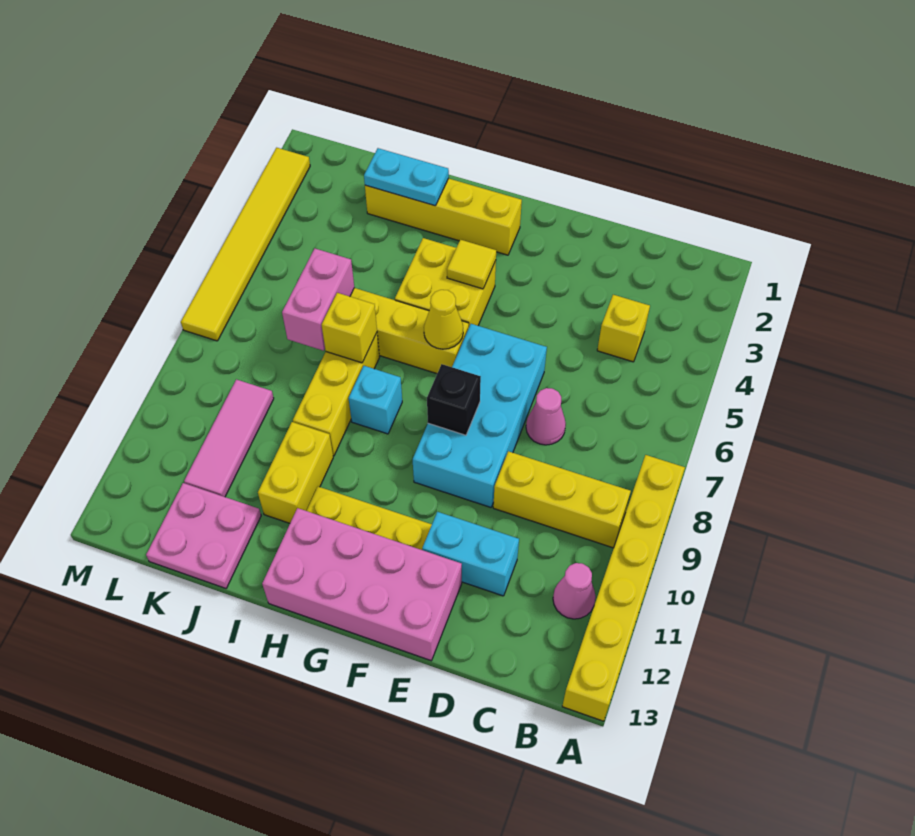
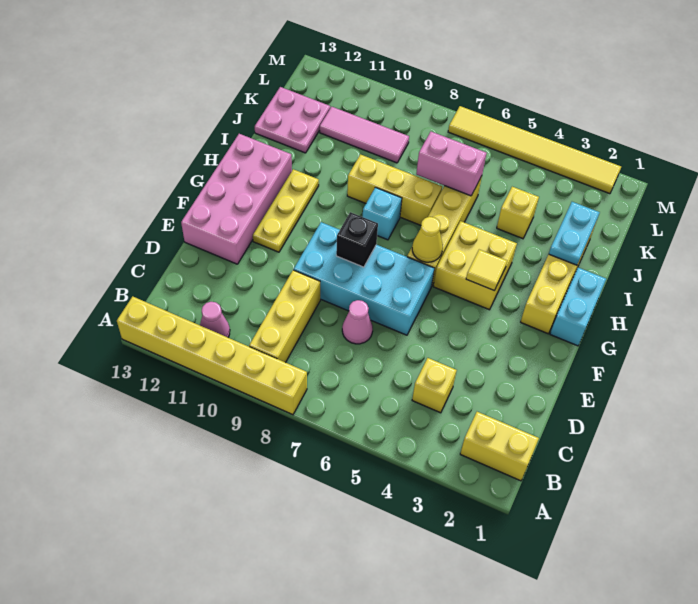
cyan brick D11:E11 level 1 -> cyan brick G1:H1 level 1
yellow brick I7 level 2 -> yellow brick J4 level 1
yellow brick I10:I11 level 1 -> yellow brick B1:B2 level 1

